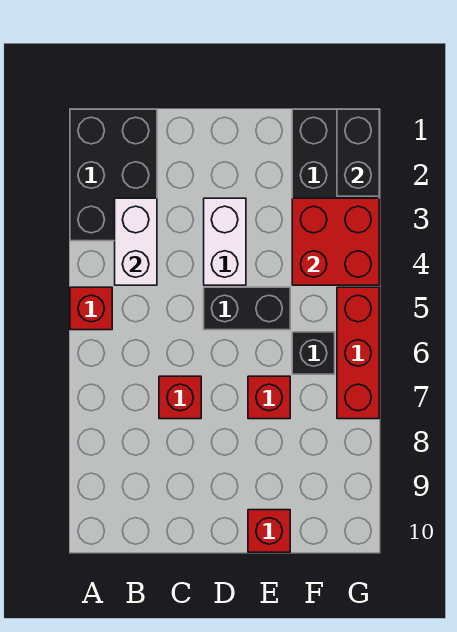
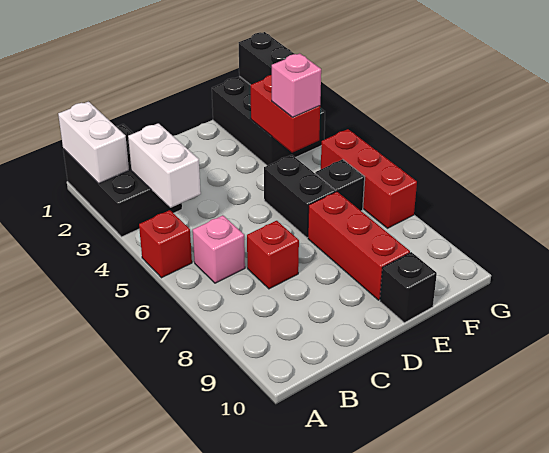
none -> pink brick B6 level 1
white brick D3:D4 level 1 -> white brick A1:A2 level 2
black brick D5:E5 level 1 -> black brick E5:E6 level 1
red brick E7 level 1 -> red brick E7:E9 level 1
red brick E10 level 1 -> black brick E10 level 1
red brick F3:G4 level 2 -> red brick F3:F4 level 2
none -> pink brick F4 level 3

